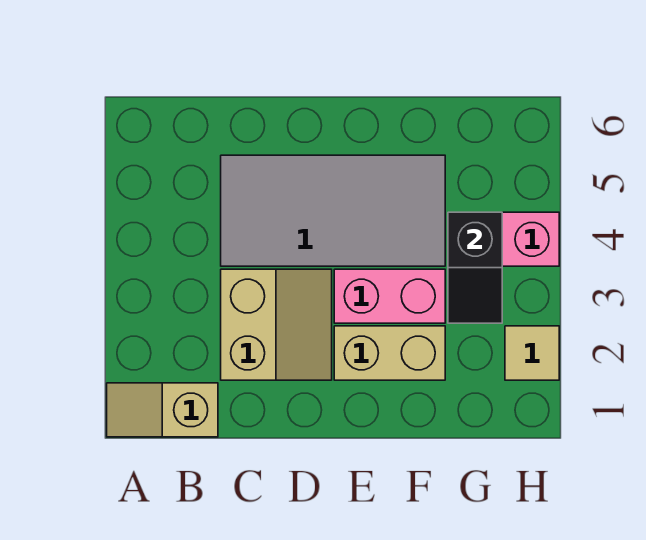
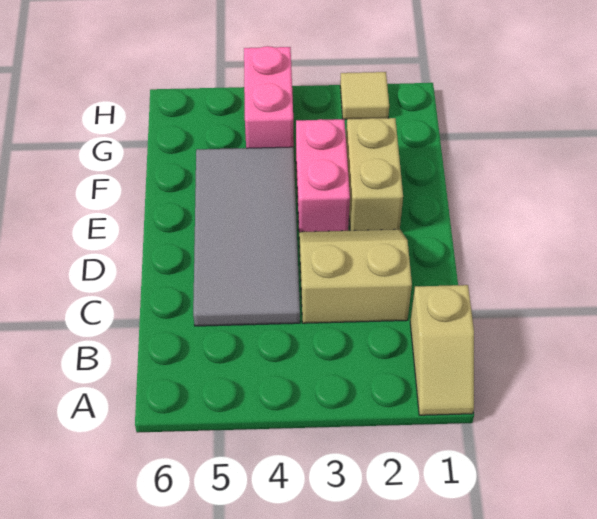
black slope G3:G4 level 2 top 4 -> none

